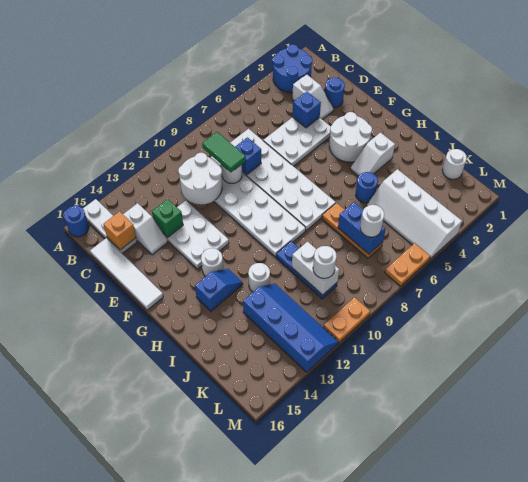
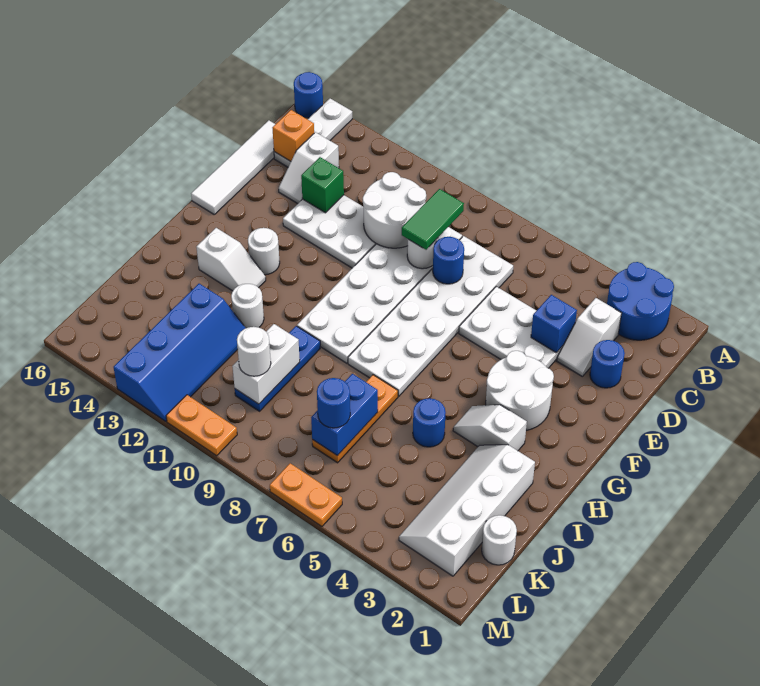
blue brick D8 level 2 -> blue round brick D8 level 2
white plate D12:F13 level 1 -> white plate D11:E13 level 1
blue slope H13:H14 level 1 top 14 -> white slope H13:H14 level 1 top 14
white slope J4:M5 level 1 top 4 -> white slope I2:L3 level 1 top 2
white round brick K7 level 3 -> blue round brick K7 level 3

